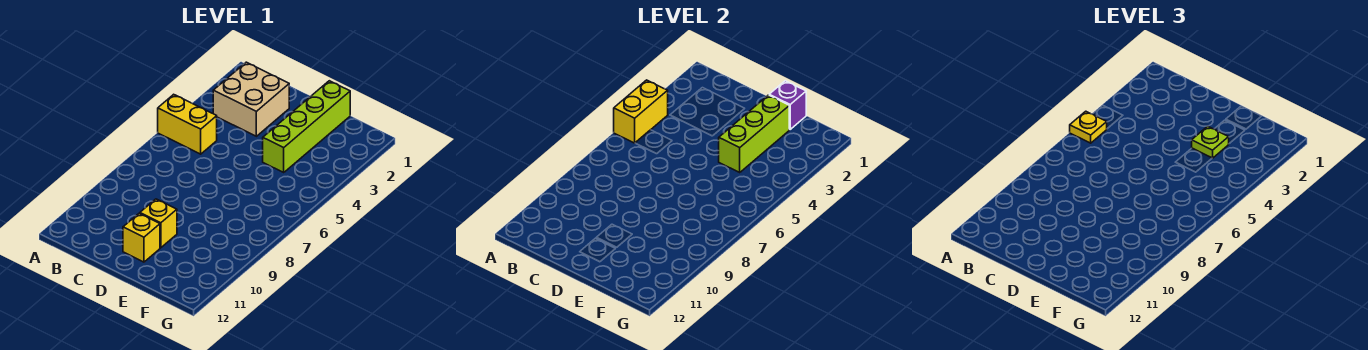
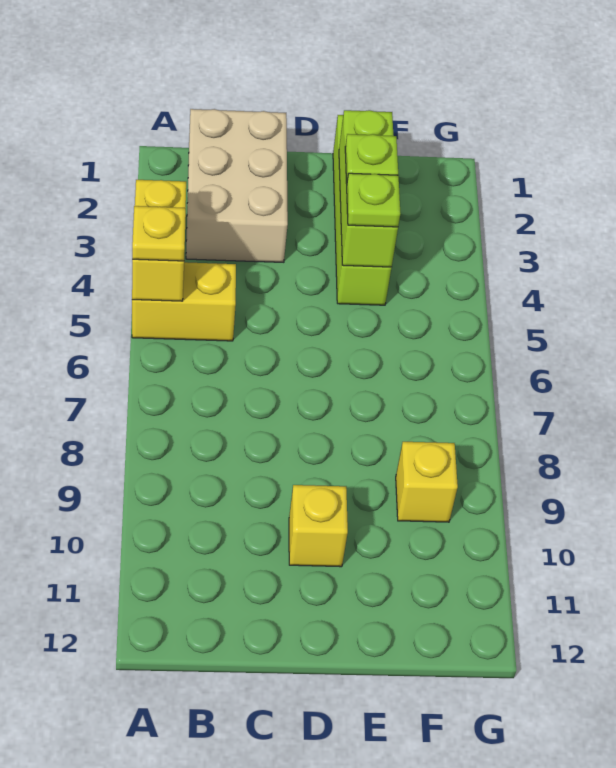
tan brick B2:C3 level 1 -> tan brick B1:C3 level 1
yellow brick D11 level 1 -> yellow brick F9 level 1
purple brick E1 level 2 -> none
none -> lime plate E4 level 3

